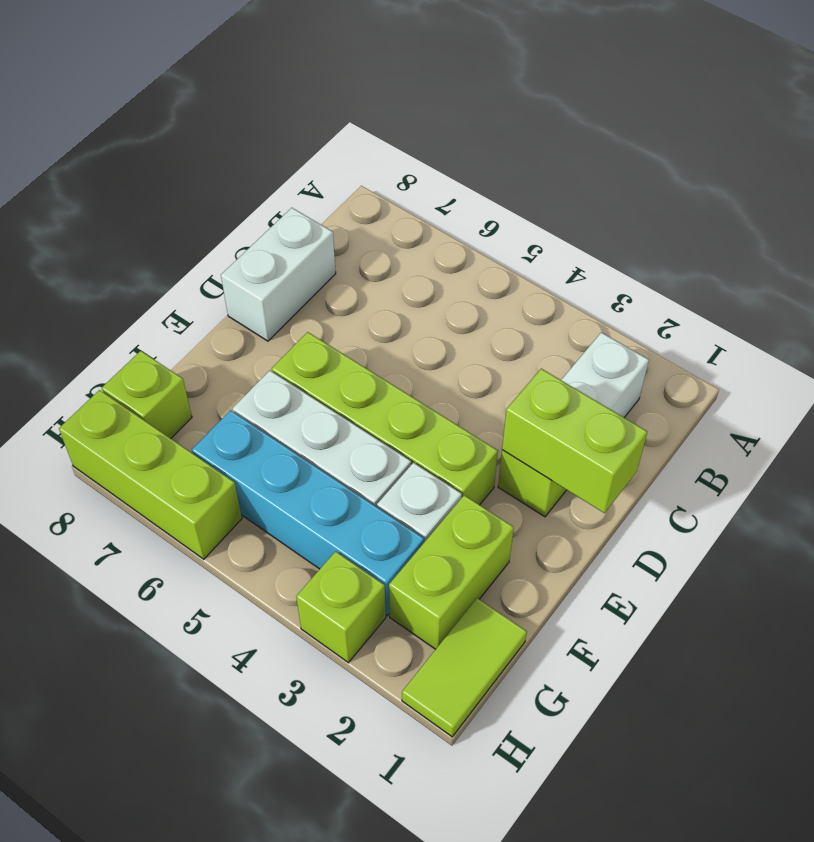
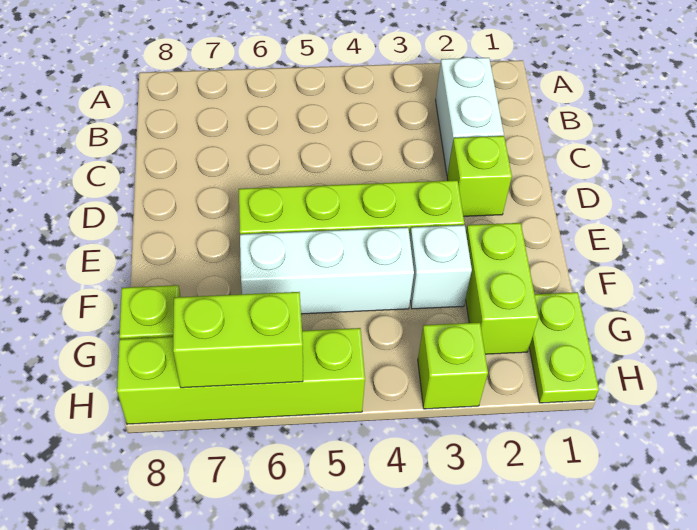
white brick C8:D8 level 1 -> none
lime brick D1:D2 level 2 -> lime brick H6:H7 level 2
lime tile G1:H1 level 1 -> lime plate G1:H1 level 1
cyan brick G3:G6 level 1 -> none
lime brick H6:H8 level 1 -> lime brick H5:H8 level 1

